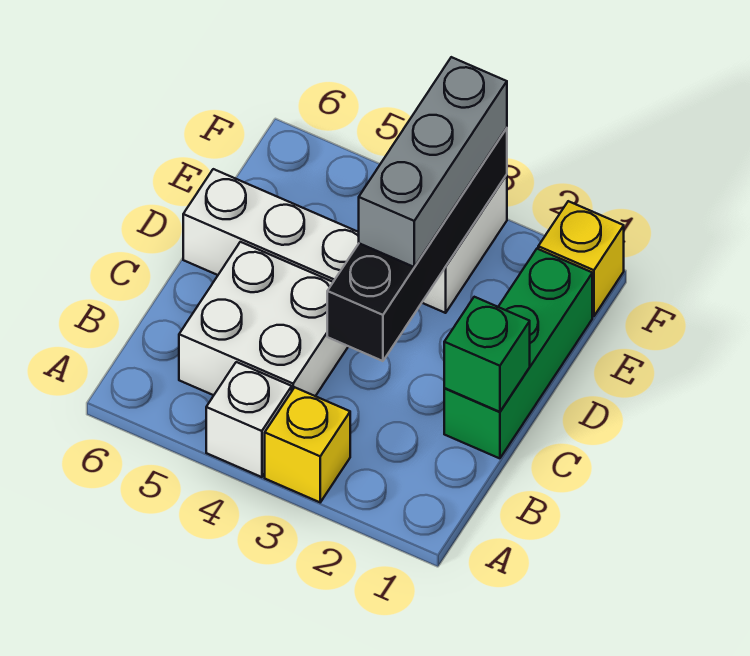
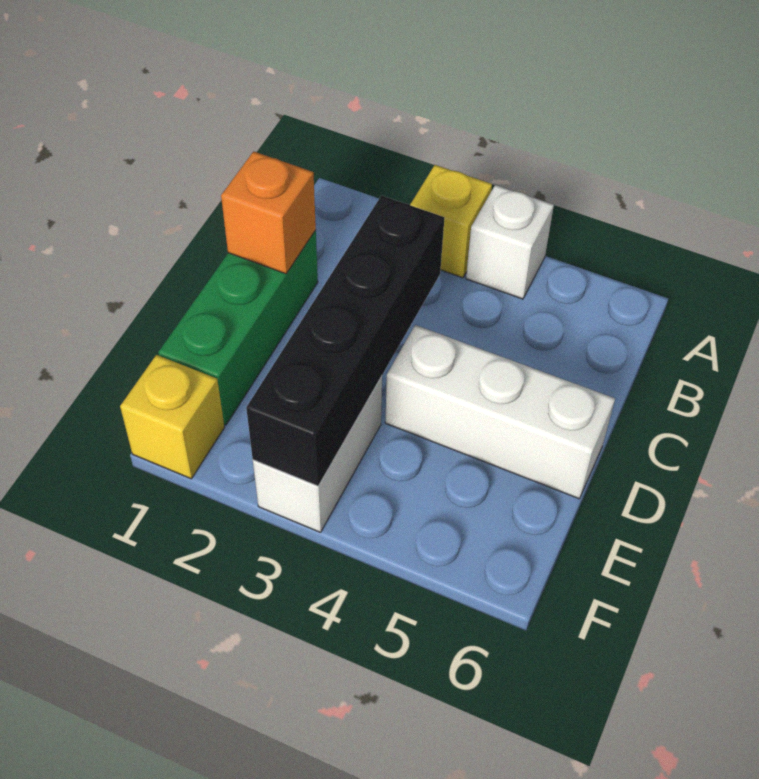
white brick B4:C5 level 1 -> none
green brick C1 level 2 -> orange brick C1 level 2
grey brick D3:F3 level 3 -> none

